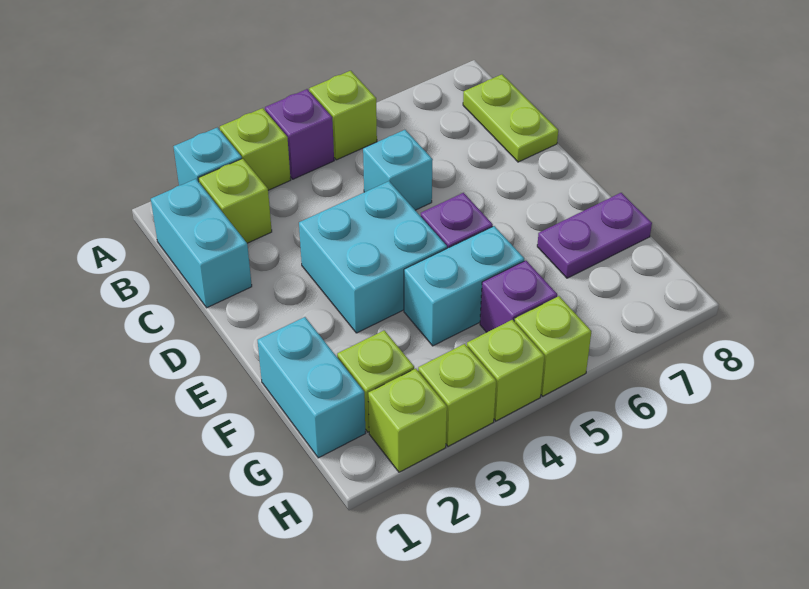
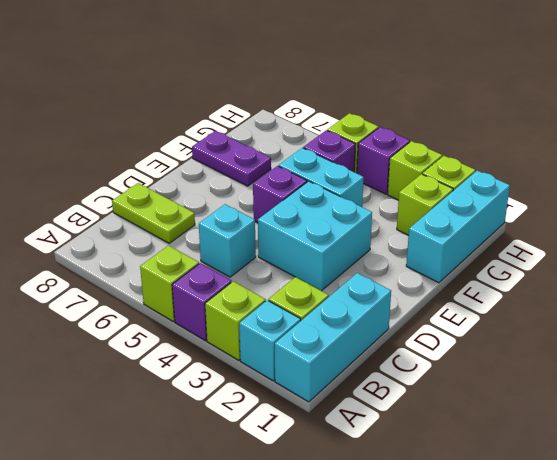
cyan brick B1:C1 level 1 -> cyan brick A1:C1 level 1
lime plate B8:C8 level 1 -> lime plate C7:C8 level 1
cyan brick F1:G1 level 1 -> cyan brick F1:H1 level 1
lime brick H4 level 1 -> purple brick H4 level 1

